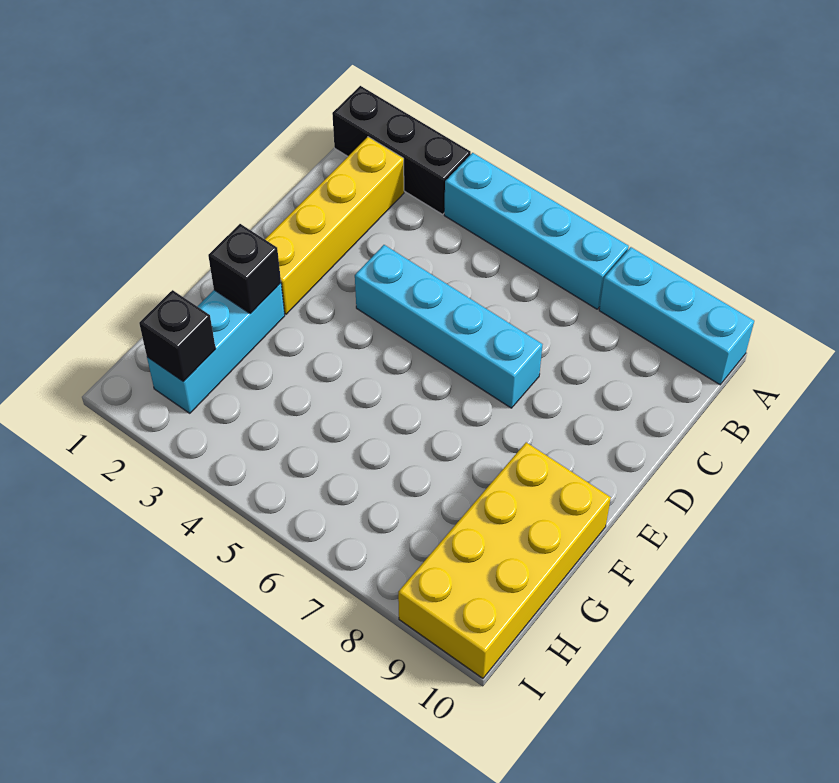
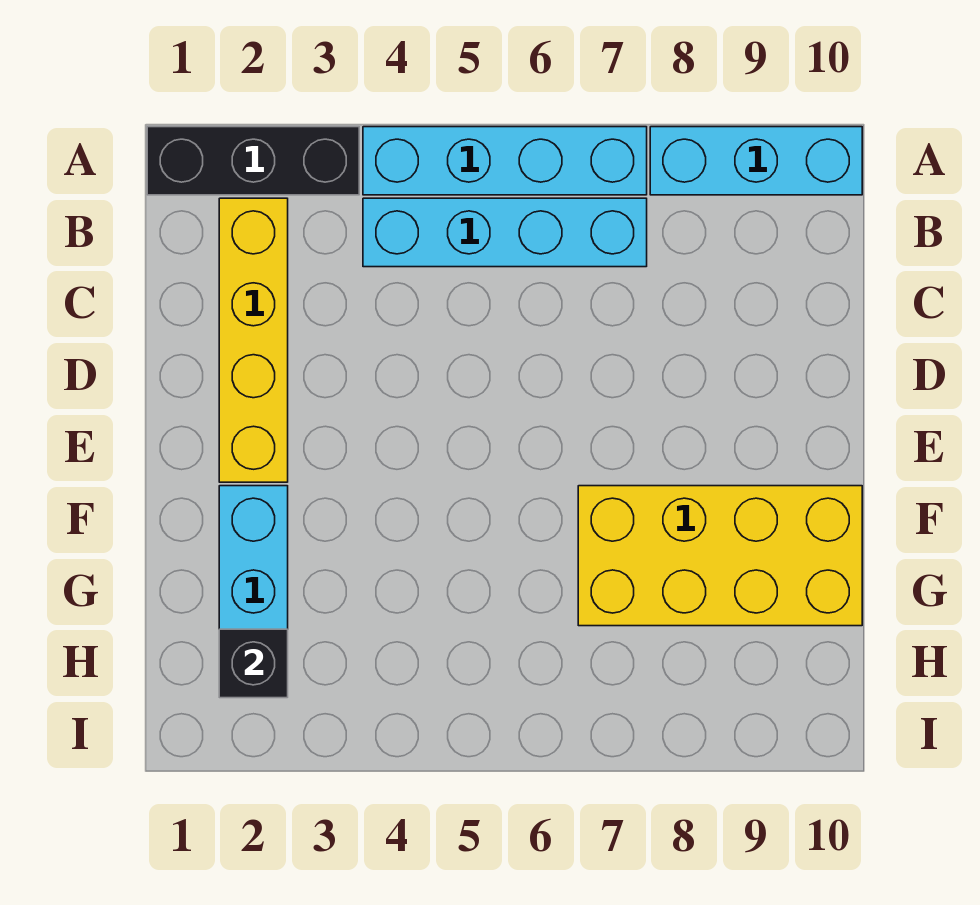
cyan brick D4:D7 level 1 -> cyan brick B4:B7 level 1
black brick F2 level 2 -> none
yellow brick F9:I10 level 1 -> yellow brick F7:G10 level 1

